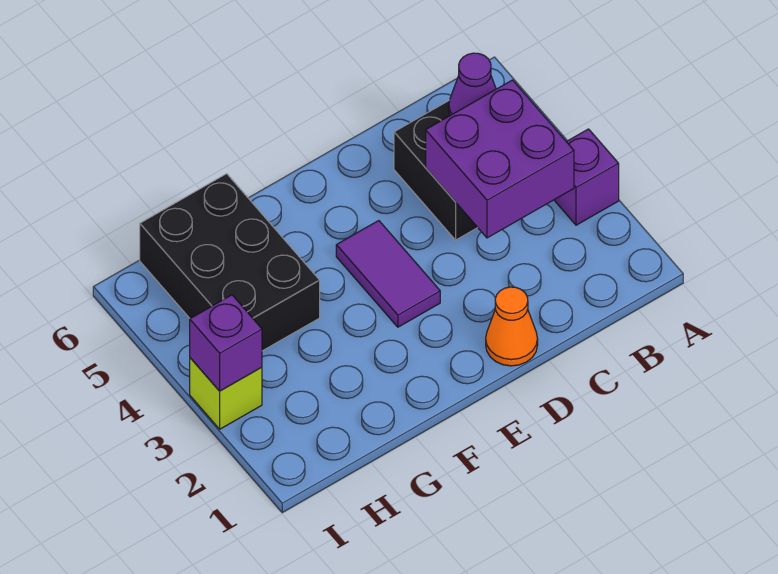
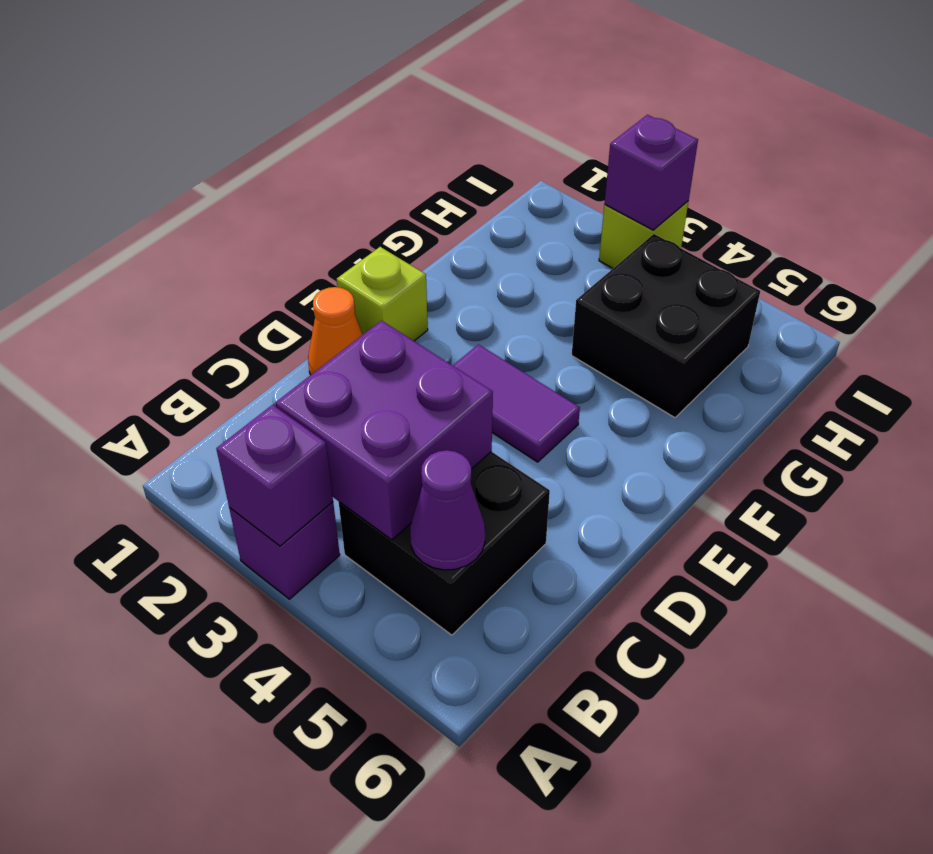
none -> purple brick A3 level 2
none -> lime brick E1 level 1
black brick G4:H6 level 1 -> black brick G4:H5 level 1

